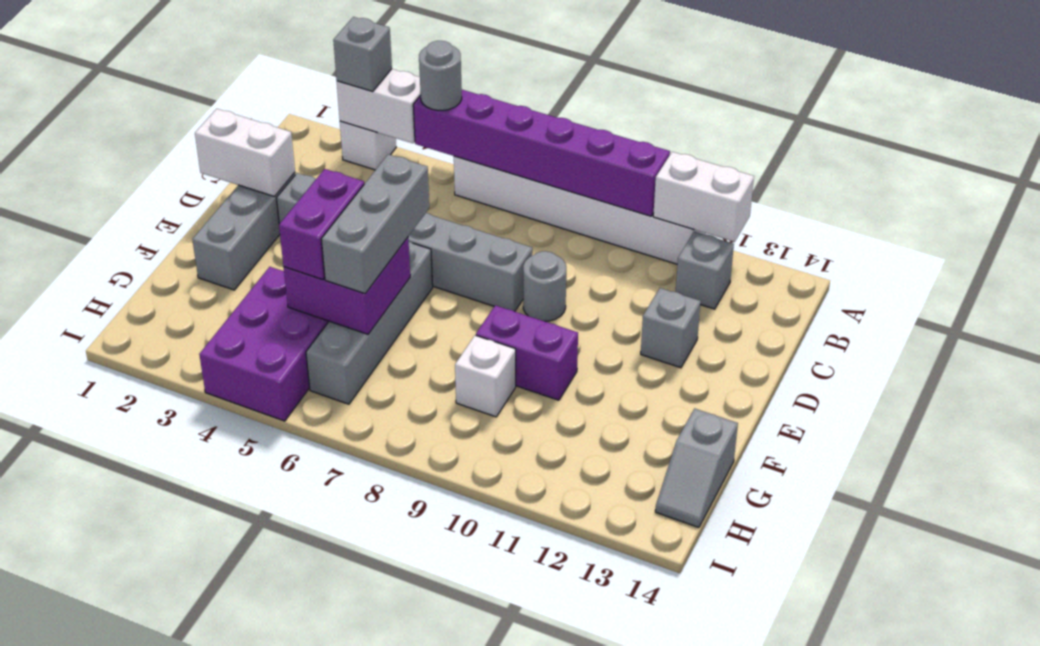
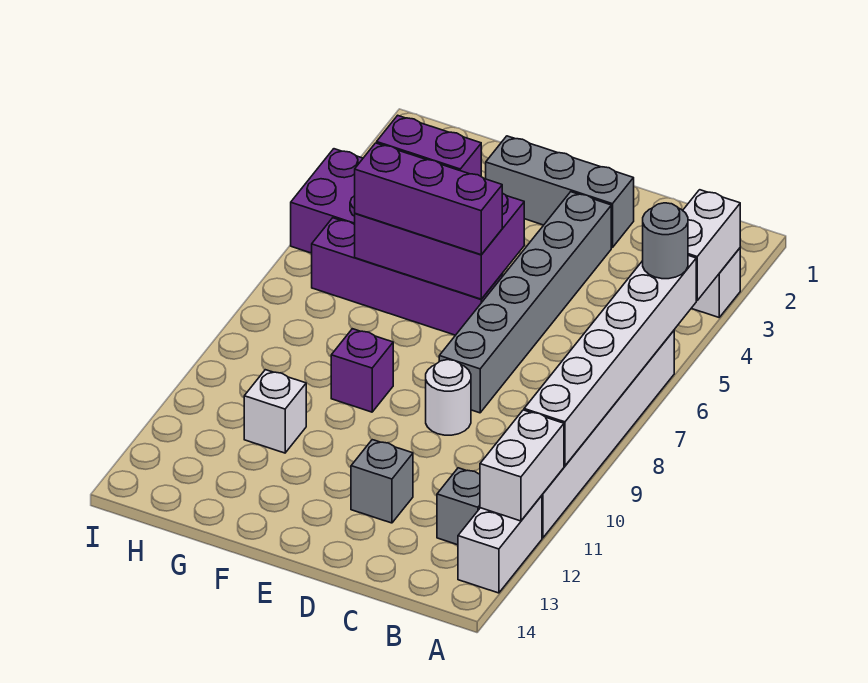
grey brick A3 level 3 -> none
purple brick A5:A10 level 2 -> white brick A5:A10 level 2
white brick D1:D2 level 2 -> white brick A12:A13 level 1
grey round brick D9 level 1 -> white round brick D9 level 1
grey brick E6:H6 level 1 -> purple brick E6:H6 level 1
grey brick E6:G6 level 3 -> purple brick E6:G6 level 3
purple brick F5:G6 level 2 -> purple brick E5:G6 level 2
purple brick F9:F10 level 1 -> purple brick F9 level 1
white brick G9 level 1 -> white brick G11 level 1
grey slope G14:H14 level 1 top G -> none

